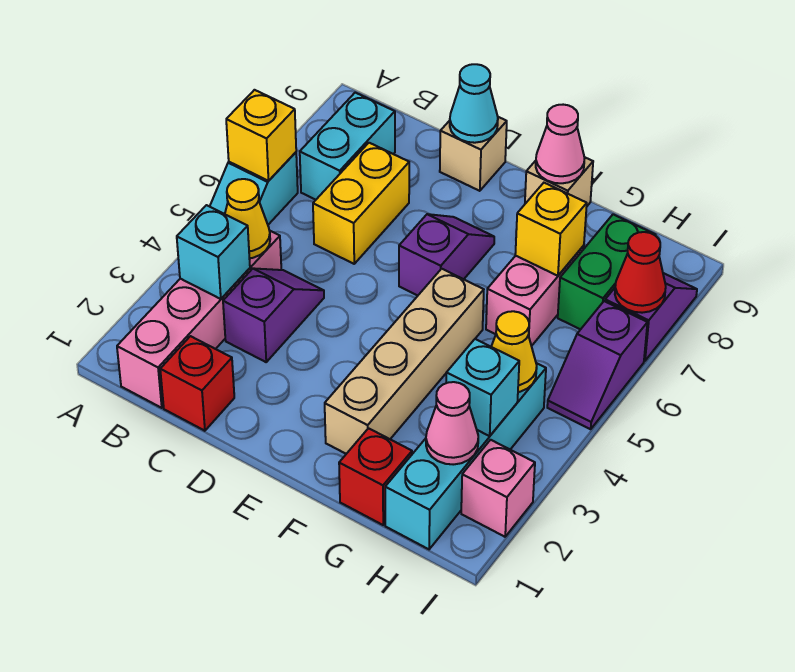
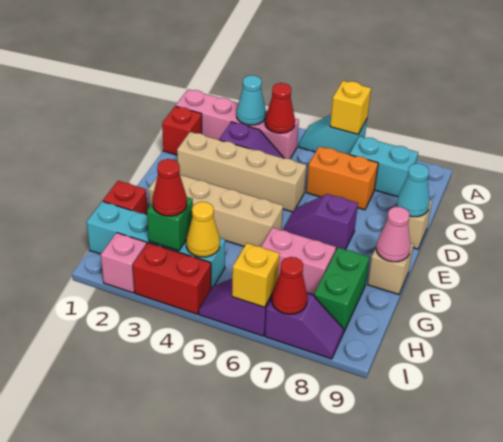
cyan brick B3 level 2 -> cyan cone B3 level 2
yellow cone B4 level 2 -> red cone B4 level 2
yellow brick C6:C7 level 1 -> orange brick C6:C7 level 1
none -> tan brick D2:D5 level 1
purple slope E6:E7 level 1 top 6 -> purple slope E6:E7 level 1 top 7
yellow brick G7 level 2 -> yellow brick I6 level 2
pink cone H2 level 2 -> none
cyan brick H3 level 2 -> green brick H3 level 2
none -> red cone H3 level 3
green brick H7:H8 level 1 -> green brick G8:H8 level 1
none -> red brick I3:I4 level 1

